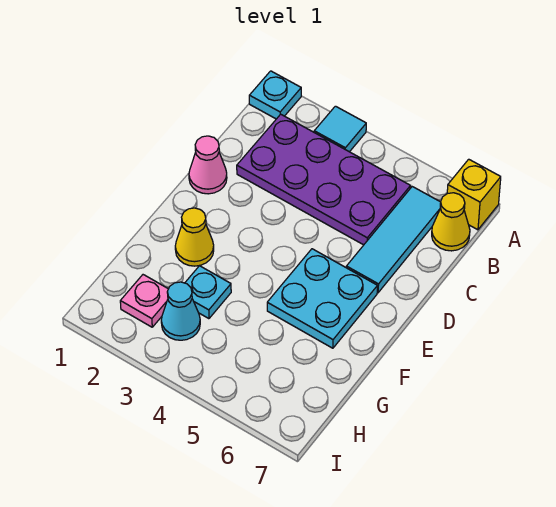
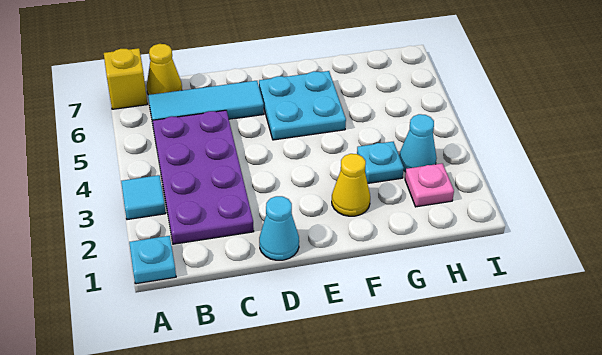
pink cone D1 level 1 -> cyan cone D1 level 1

